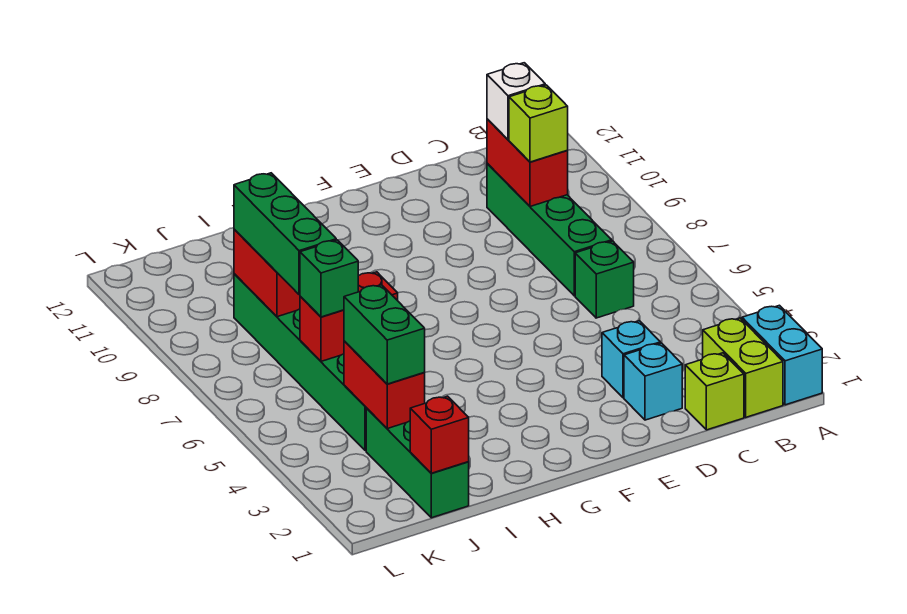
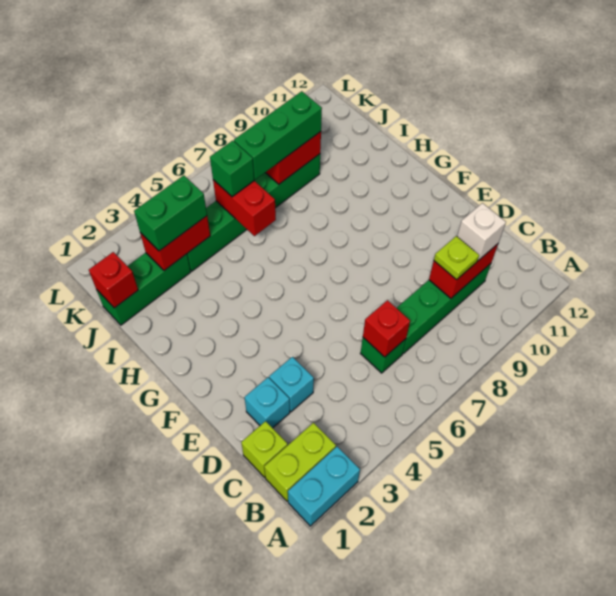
none -> red brick C6 level 2
lime brick C9 level 3 -> lime plate C9 level 3

